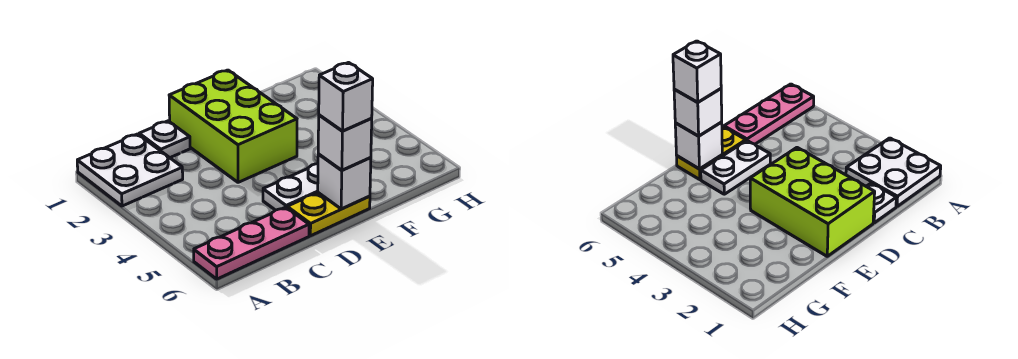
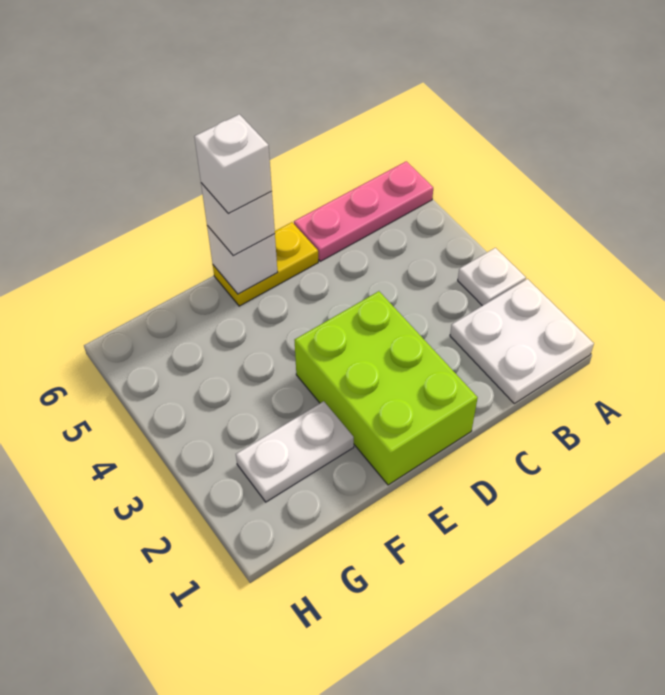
white plate C1 level 1 -> white plate A3 level 1
white plate D5:E5 level 1 -> white plate F2:G2 level 1

